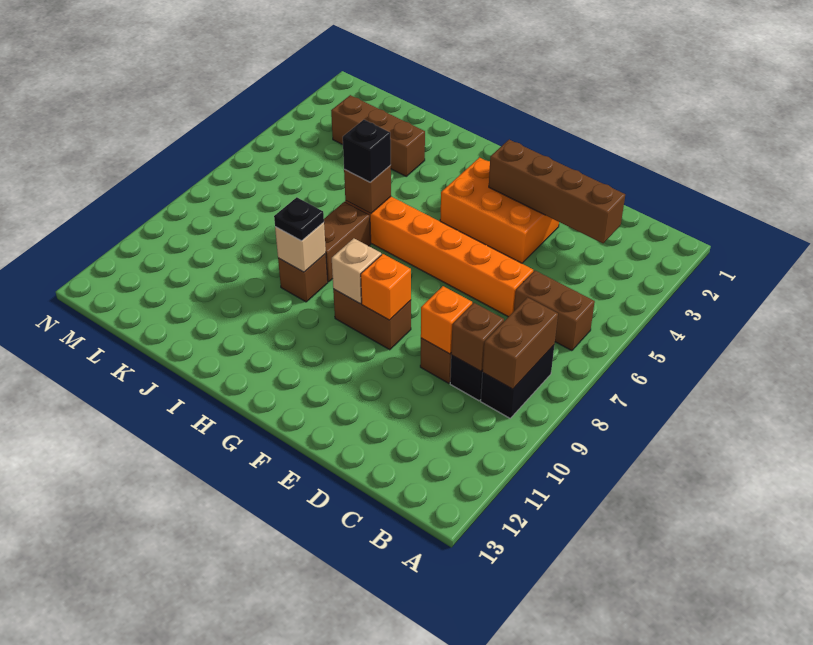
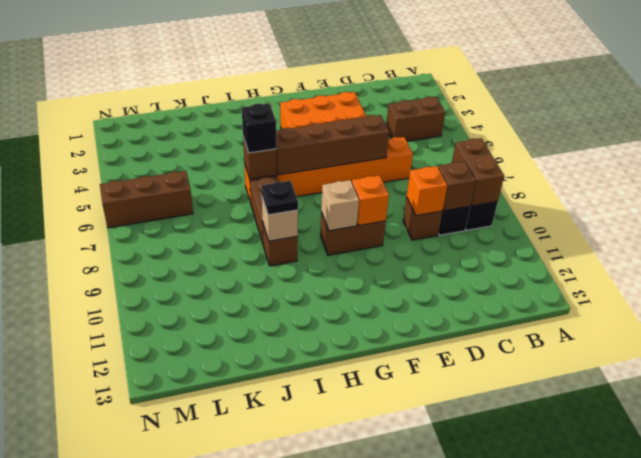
brown brick B6:C6 level 1 -> brown brick B4:C4 level 1
brown brick C3:F3 level 2 -> brown brick E6:H6 level 2
brown brick J3:L3 level 1 -> brown brick L6:N6 level 1

